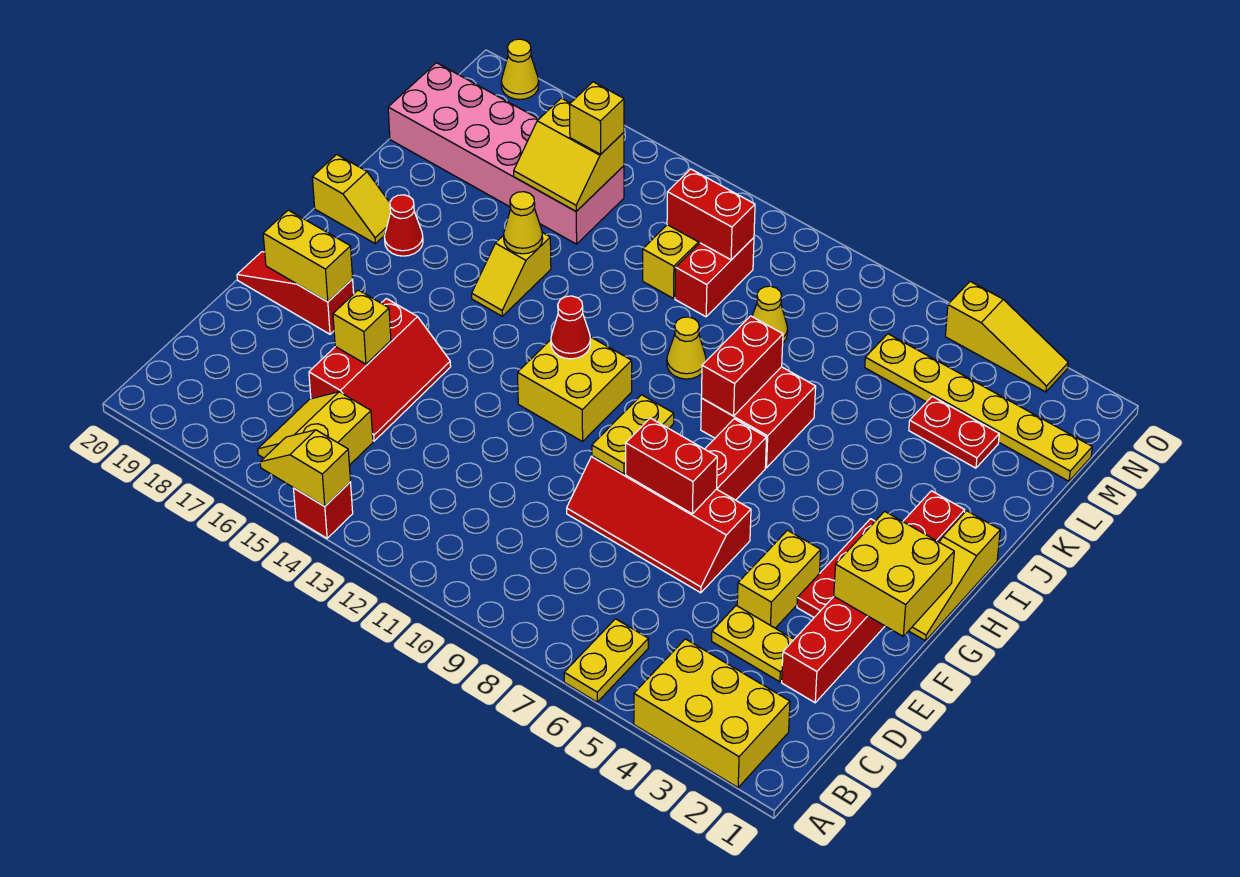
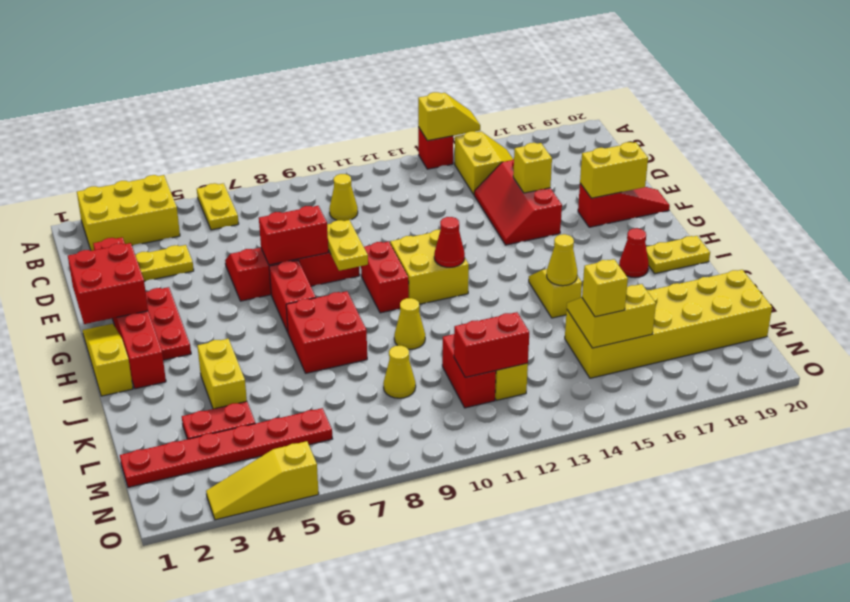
yellow brick E4:F4 level 1 -> yellow brick J4:K4 level 1
yellow brick F1:G2 level 2 -> red brick F1:G2 level 2
red brick I8:J8 level 2 -> red brick G10:H10 level 1
yellow slope I19:I20 level 1 top 20 -> yellow plate I19:I20 level 1
pink brick L15:M20 level 1 -> yellow brick L15:M20 level 1
yellow plate M1:M6 level 1 -> red plate M1:M6 level 1
yellow cone O19 level 1 -> yellow cone C10 level 1

